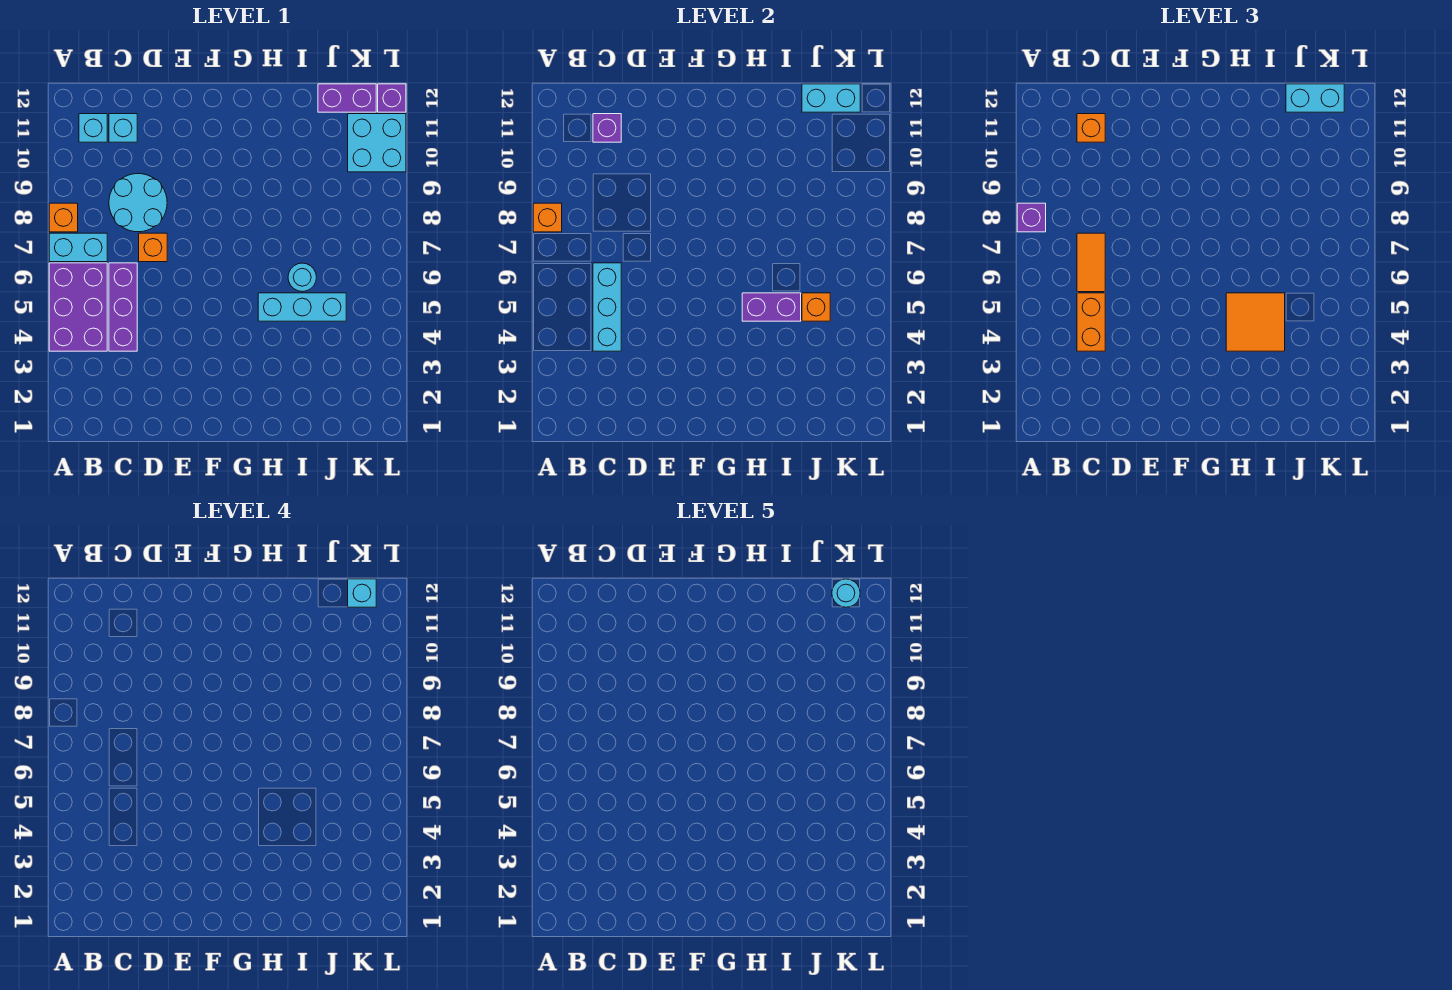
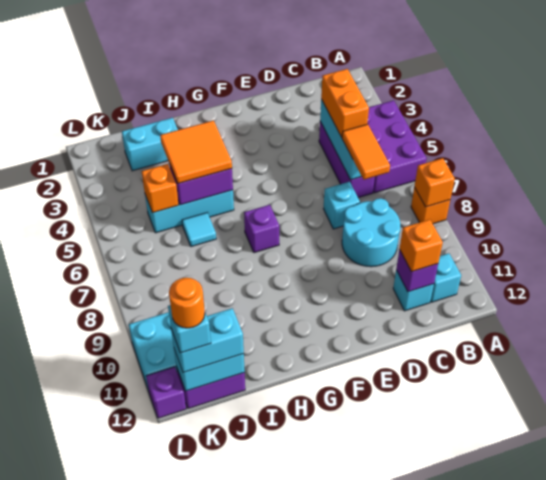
cyan brick A7:B7 level 1 -> cyan brick I2:J2 level 1
purple brick A8 level 3 -> purple brick G7 level 1
orange brick D7 level 1 -> cyan brick D7 level 1
cyan round brick I6 level 1 -> cyan tile I6 level 1
cyan round brick K12 level 5 -> orange round brick K12 level 5

